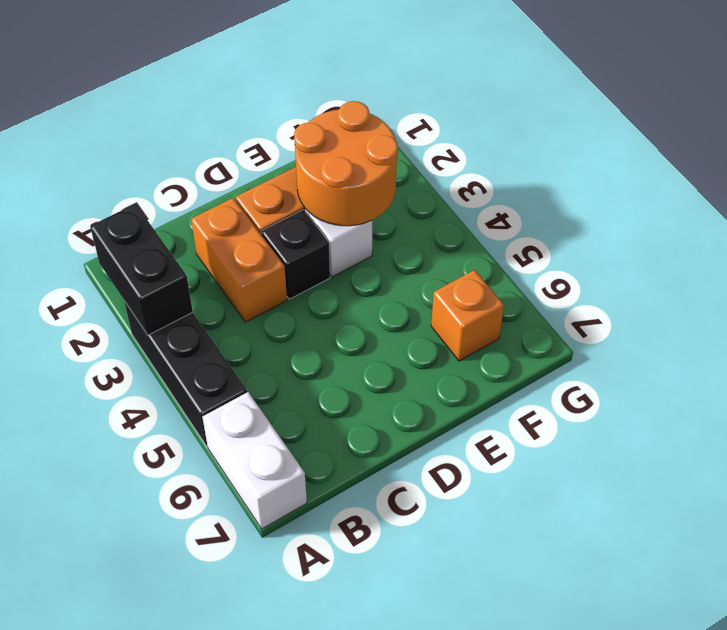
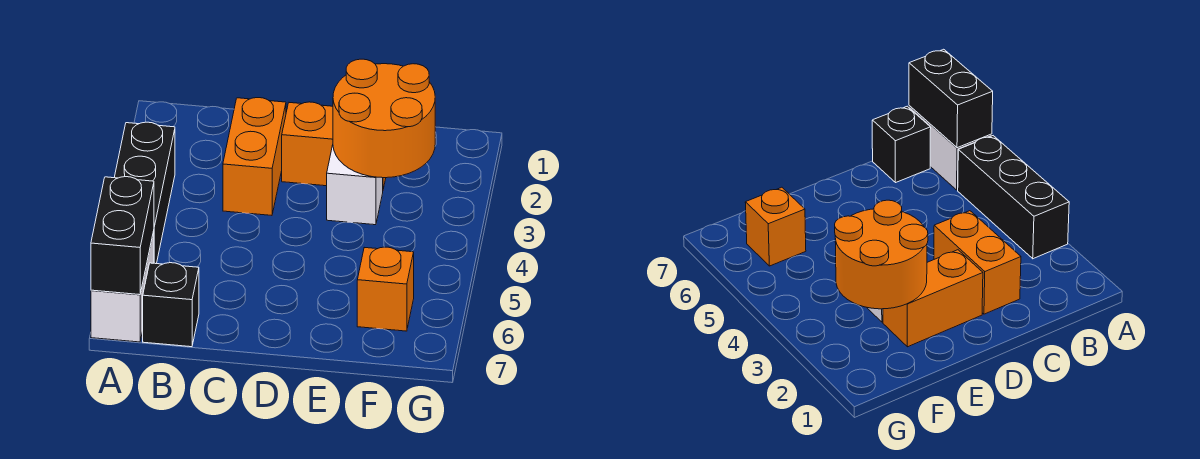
black brick A2:A3 level 2 -> black brick A6:A7 level 2
black brick D3 level 1 -> black brick B7 level 1

